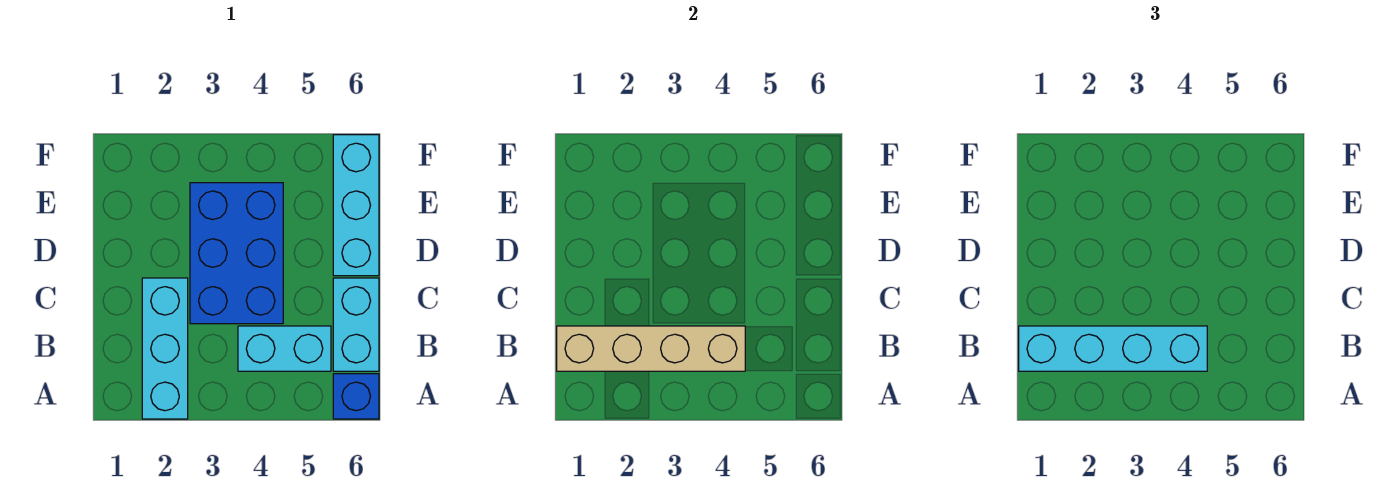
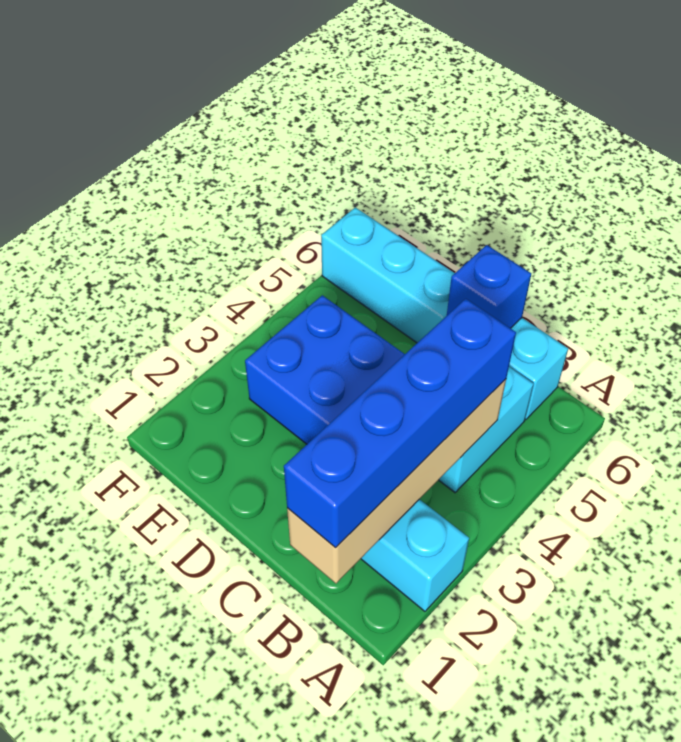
blue brick A6 level 1 -> blue brick C6 level 2
cyan brick B1:B4 level 3 -> blue brick B1:B4 level 3

